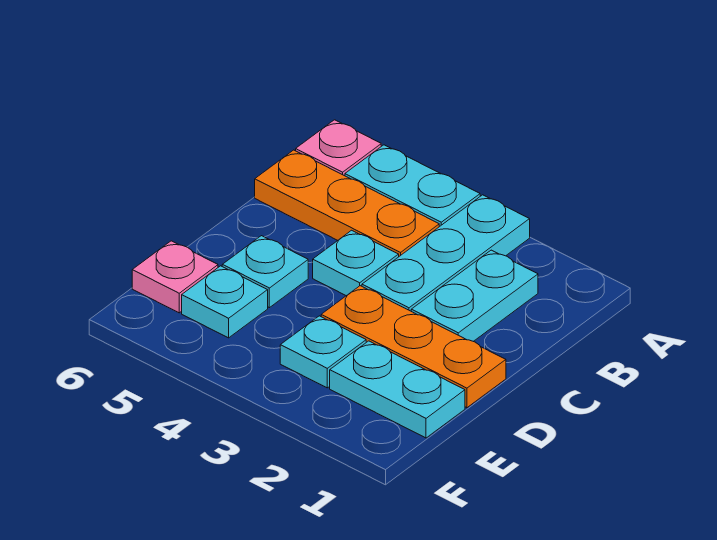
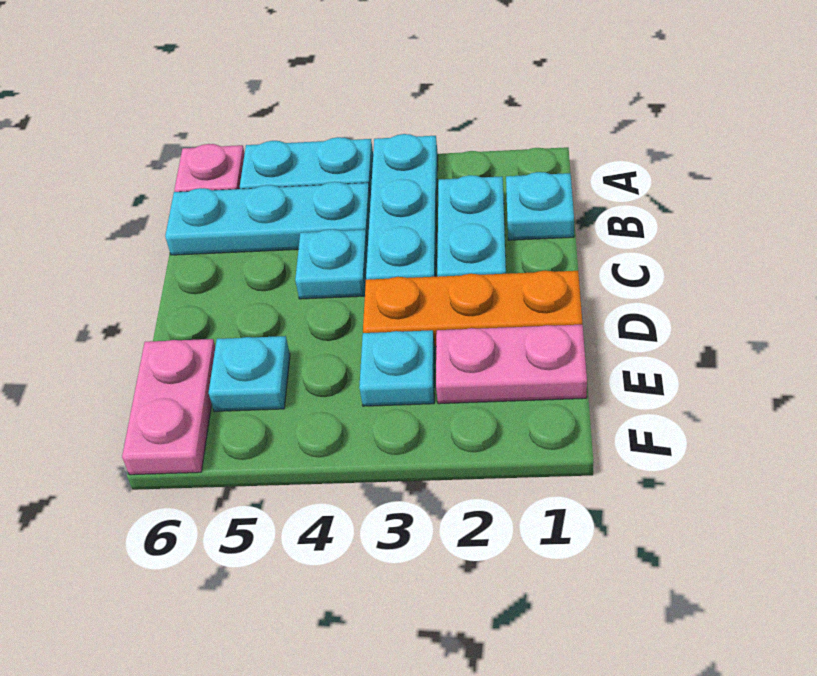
orange plate B4:B6 level 1 -> cyan plate B4:B6 level 1
cyan plate D5 level 1 -> cyan plate B1 level 1
cyan plate E1:E2 level 1 -> pink plate E1:E2 level 1
pink plate E6 level 1 -> pink plate E6:F6 level 1

